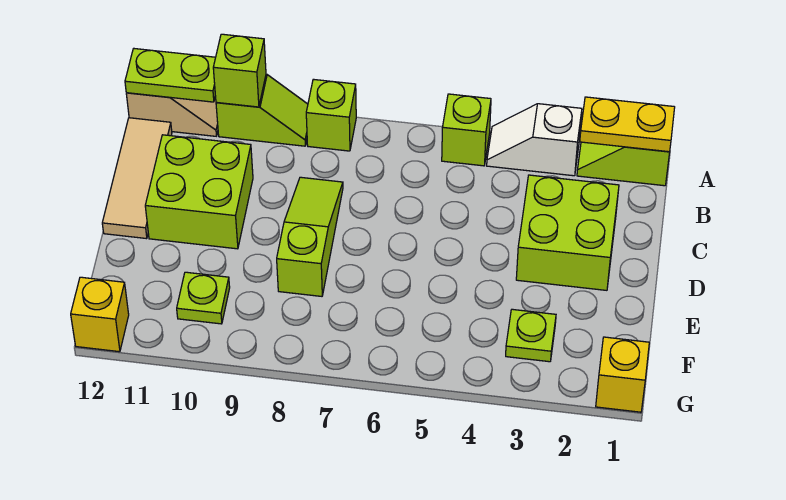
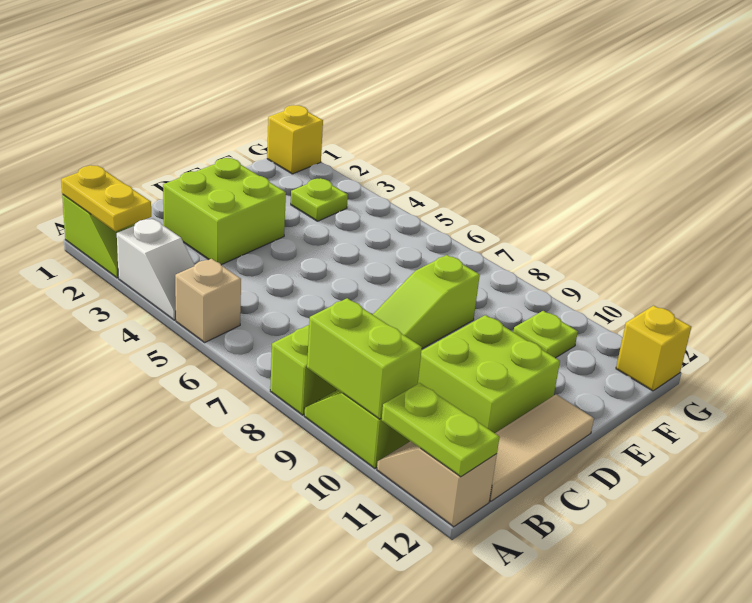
lime brick A5 level 1 -> tan brick A5 level 1
lime brick A10 level 2 -> lime brick A9:A10 level 2

